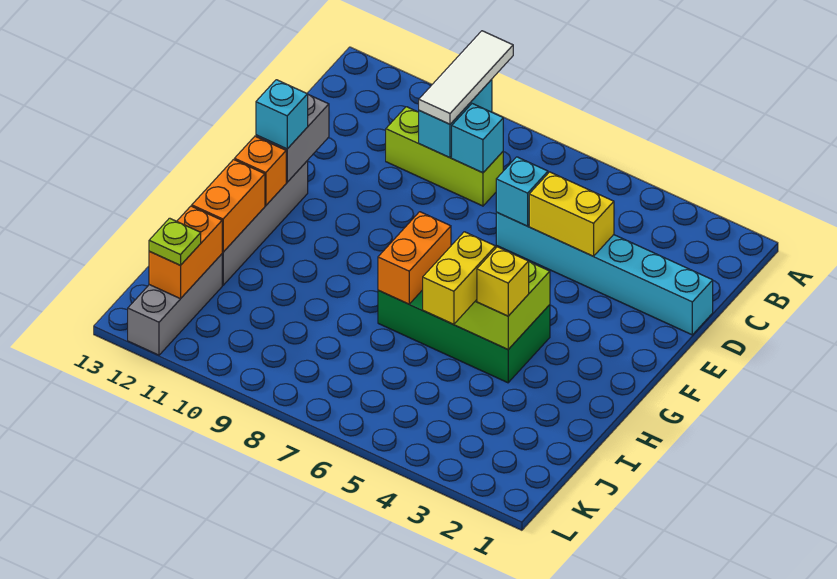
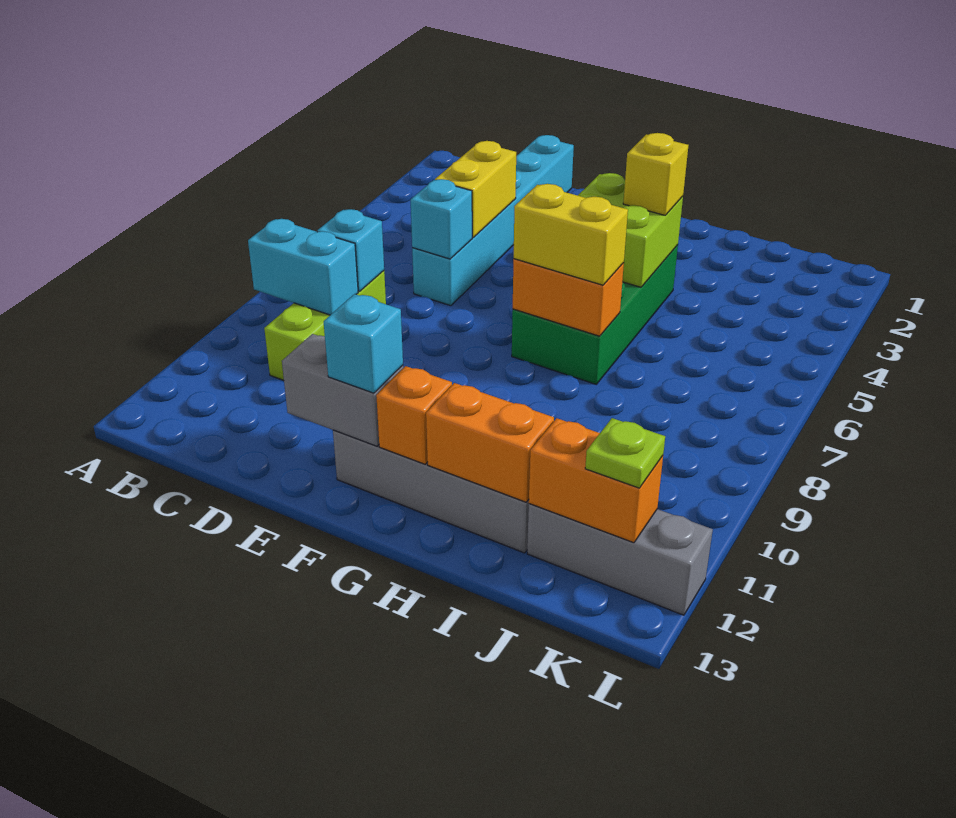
white tile A9:C9 level 3 -> none
yellow brick H5:I5 level 3 -> yellow brick G7:H7 level 3

